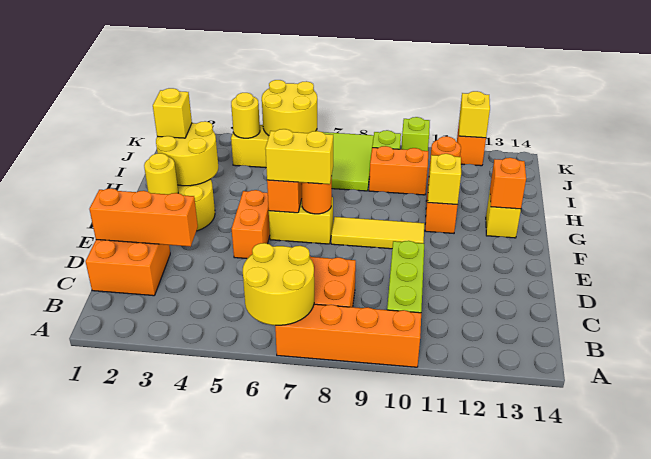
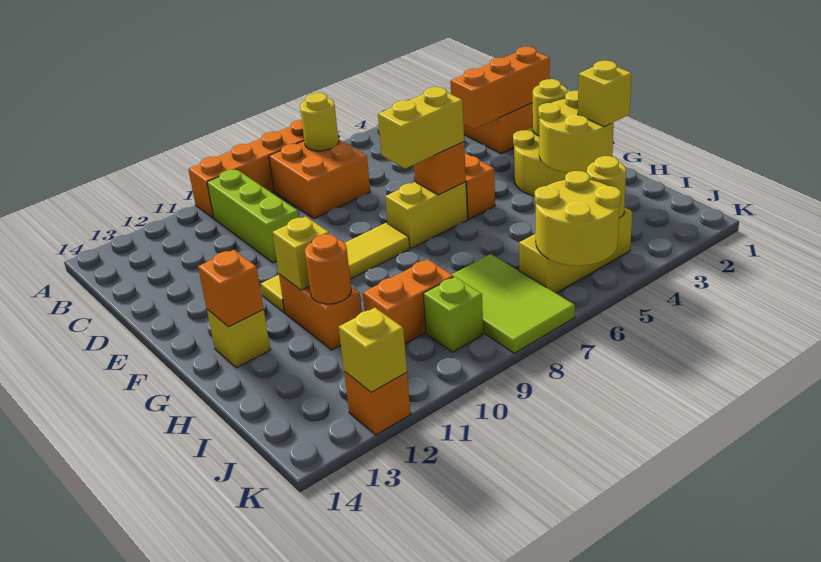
yellow round brick A6:B7 level 2 -> yellow round brick B7 level 2
orange round brick F7 level 2 -> none
yellow tile F8:F10 level 1 -> yellow tile F8:F11 level 1
lime brick K10 level 1 -> none

